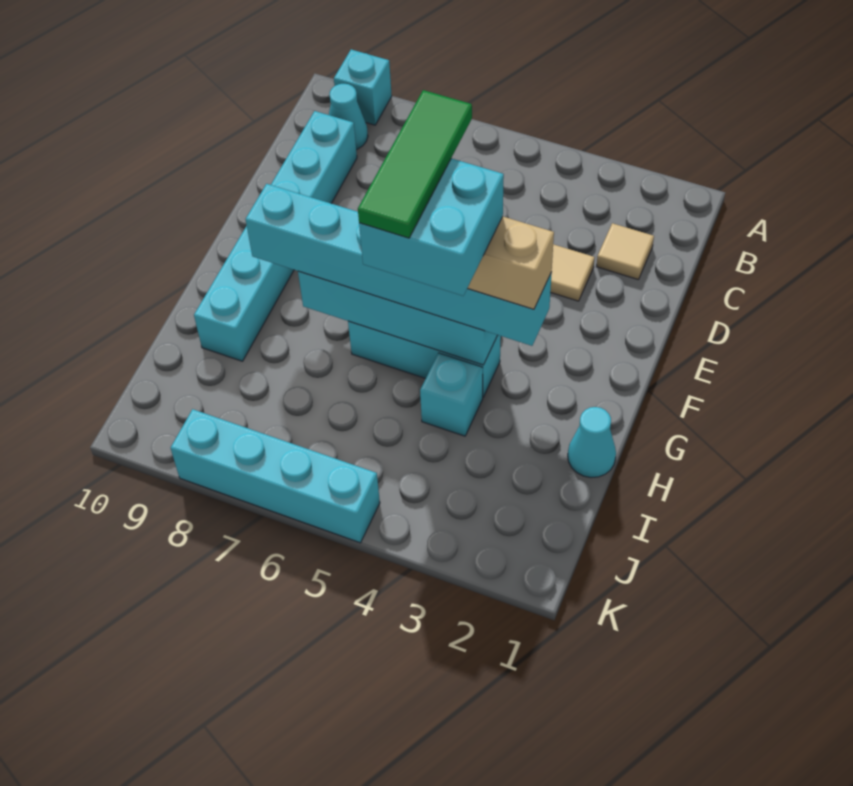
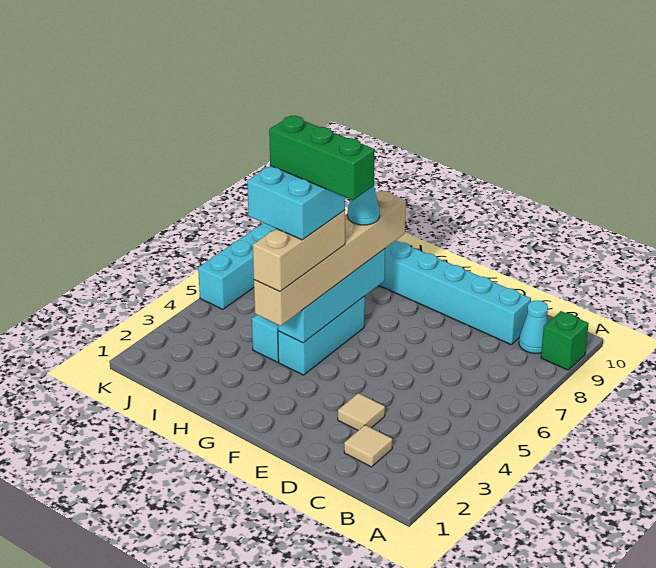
cyan brick A9 level 1 -> green brick A9 level 1
green tile F5:H5 level 6 -> green brick F5:H5 level 6
cyan brick G3:G8 level 3 -> tan brick G3:G8 level 3
cyan cone H1 level 1 -> cyan cone G7 level 4

